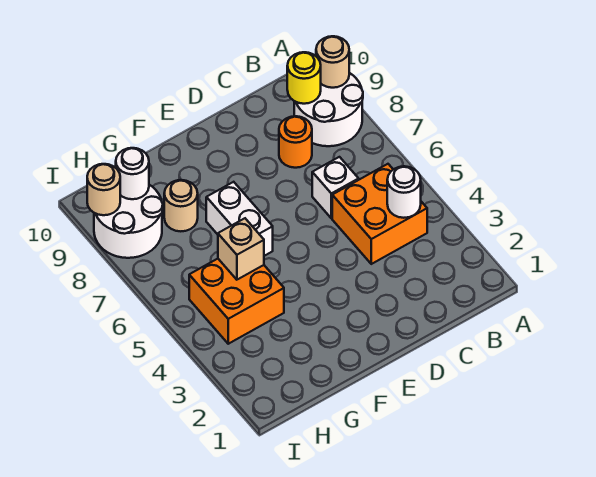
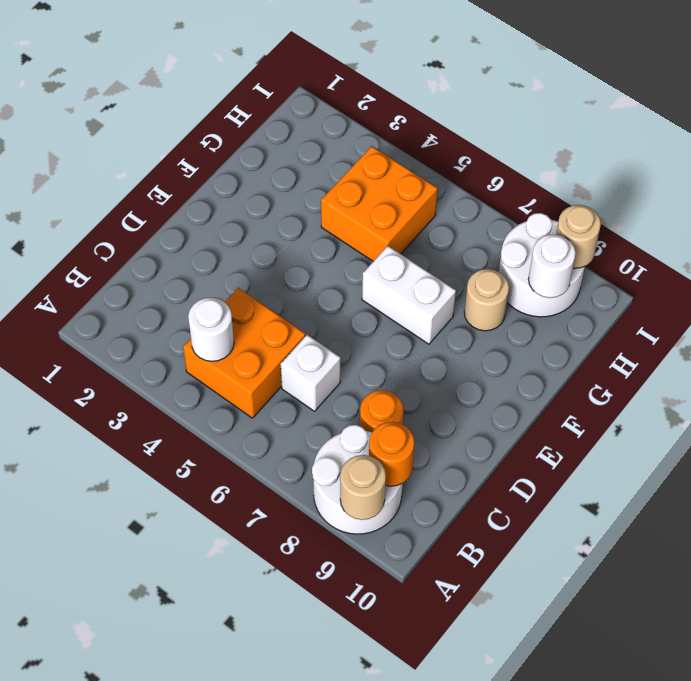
yellow round brick B9 level 2 -> orange round brick B9 level 2
tan brick G5 level 2 -> none

